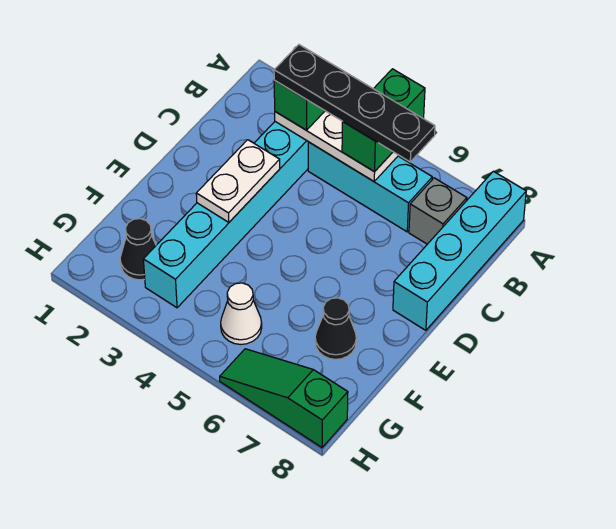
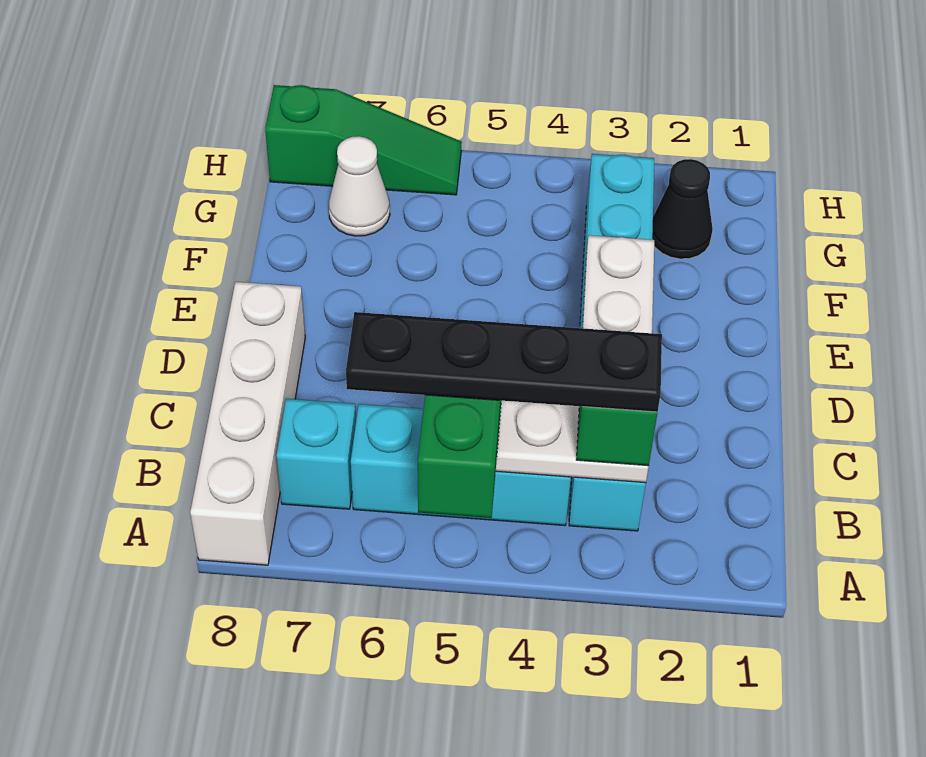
cyan brick A8:D8 level 1 -> white brick A8:D8 level 1
grey brick B7 level 1 -> cyan brick B7 level 1
black cone F7 level 1 -> none
white cone G5 level 1 -> white cone G7 level 1

